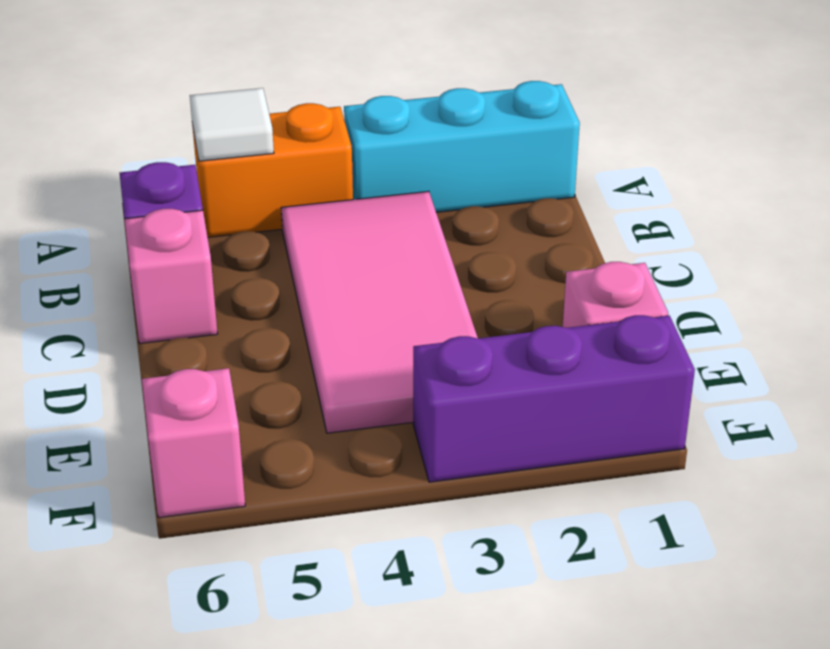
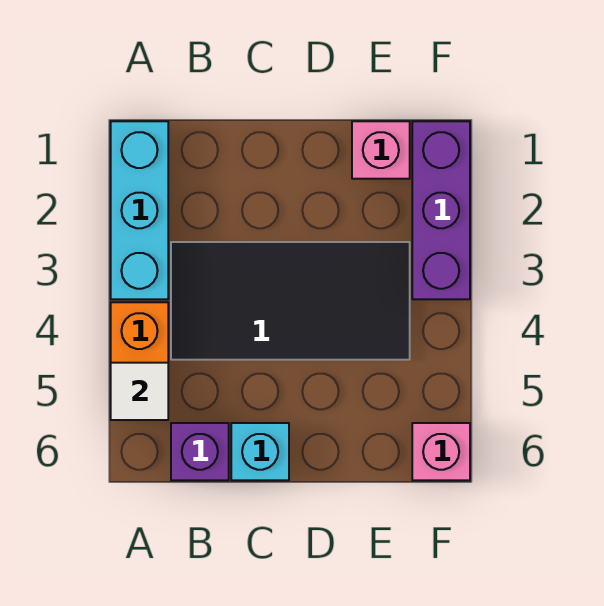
pink tile B3:E4 level 1 -> black tile B3:E4 level 1
pink brick C6 level 1 -> cyan brick C6 level 1

